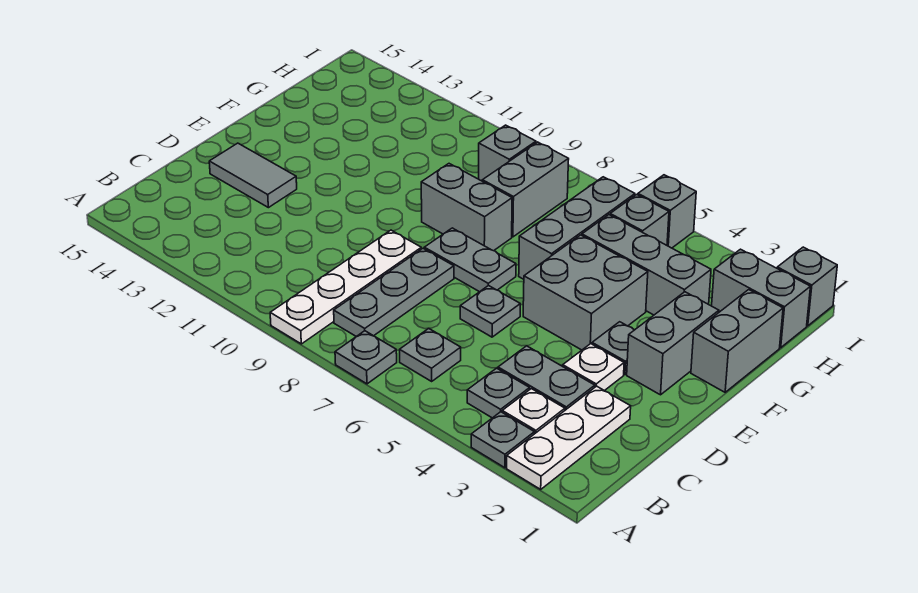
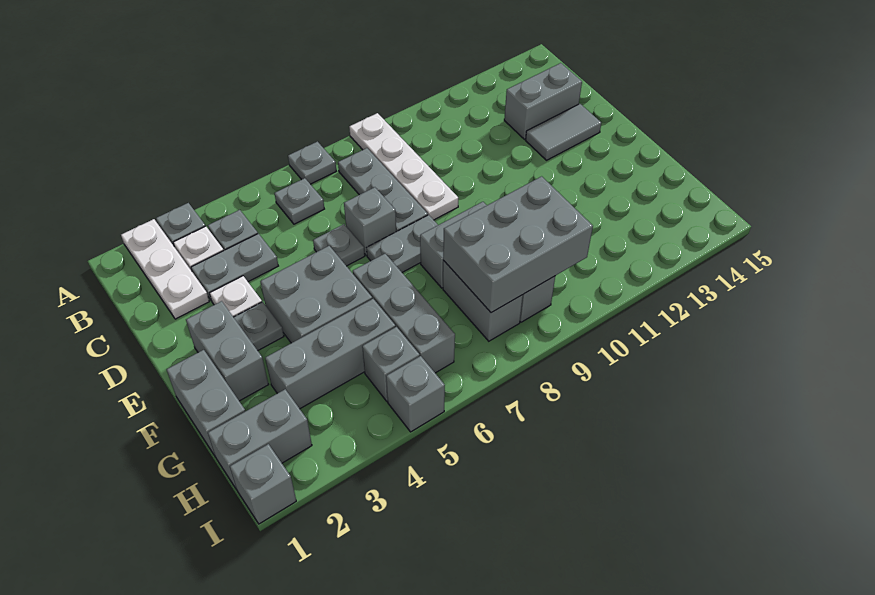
none -> grey brick C13:C14 level 1
none -> grey brick D7 level 1
none -> grey brick G8:H10 level 2

